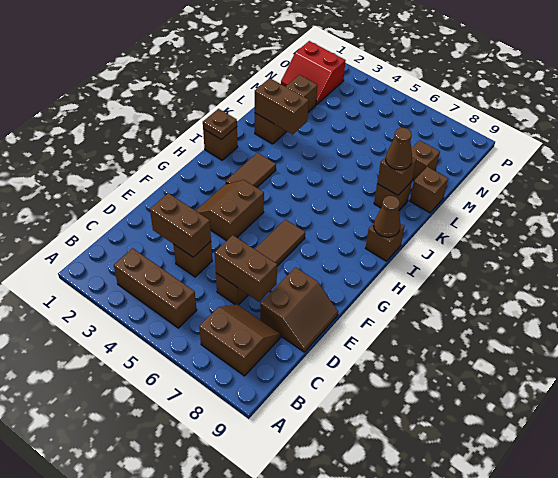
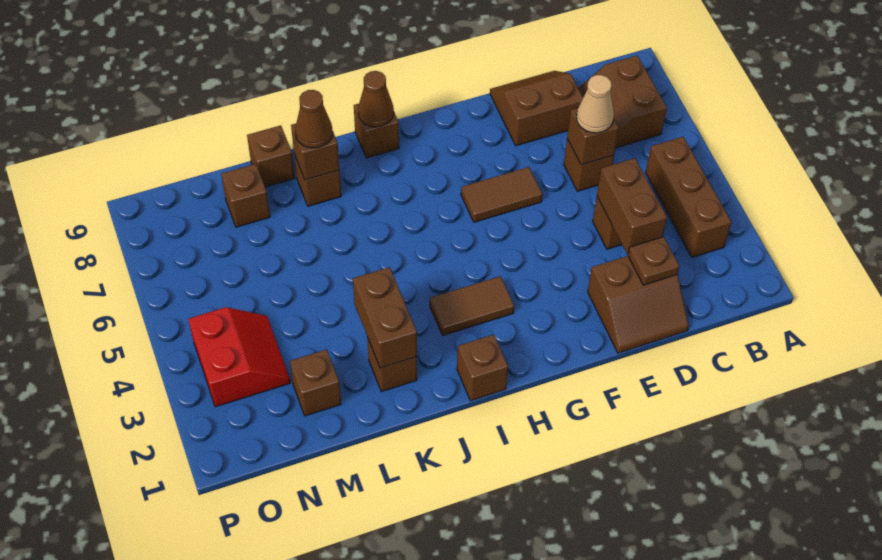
brown brick D6:D7 level 2 -> brown brick D6 level 2
none -> tan cone D6 level 3
brown slope F3:G4 level 1 top 4 -> brown slope D1:E2 level 1 top 2
brown plate I1 level 2 -> brown plate D2 level 2
red slope N1:O2 level 1 top O -> red slope N3:O4 level 1 top O

